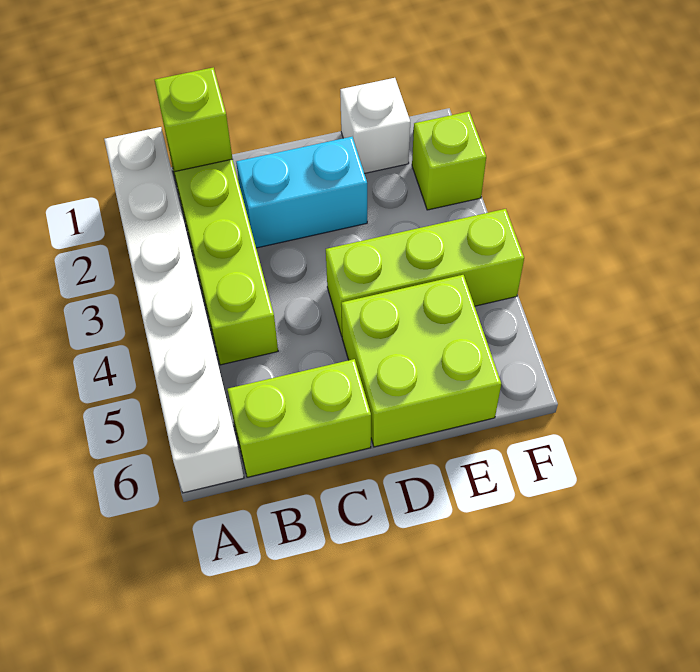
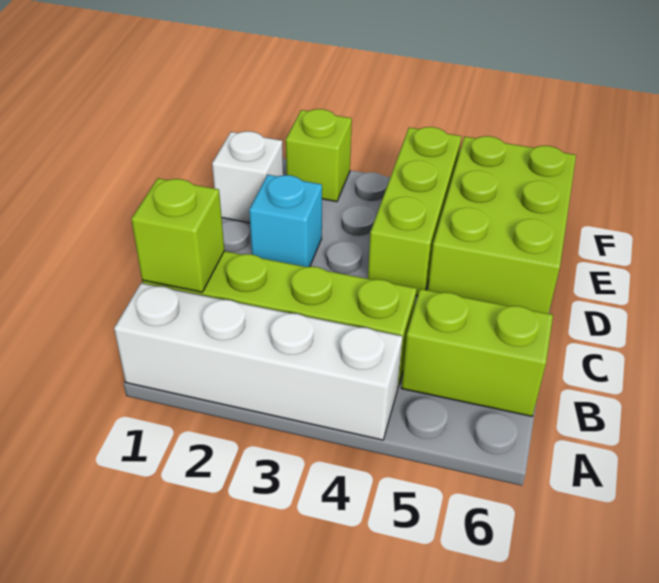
white brick A1:A6 level 1 -> white brick A1:A4 level 1
lime brick B6:C6 level 1 -> lime brick B5:B6 level 1
cyan brick C2:D2 level 1 -> cyan brick D2 level 1
lime brick D5:E6 level 1 -> lime brick D5:F6 level 1

